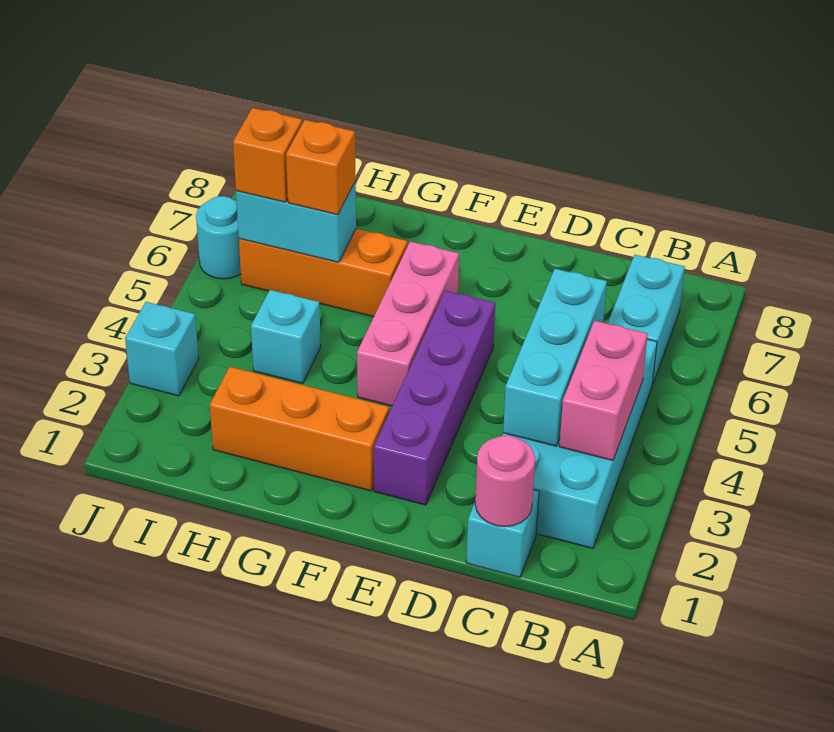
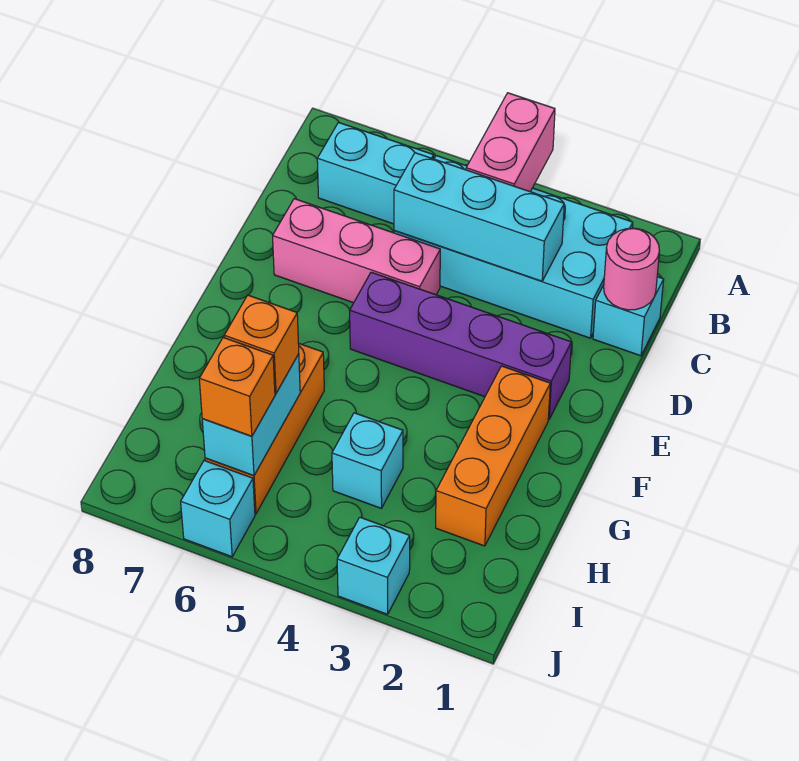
pink brick B3:B4 level 2 -> pink brick A4:B4 level 2
pink brick F4:F6 level 1 -> pink brick D5:D7 level 1
cyan round brick J6 level 1 -> cyan brick J6 level 1

